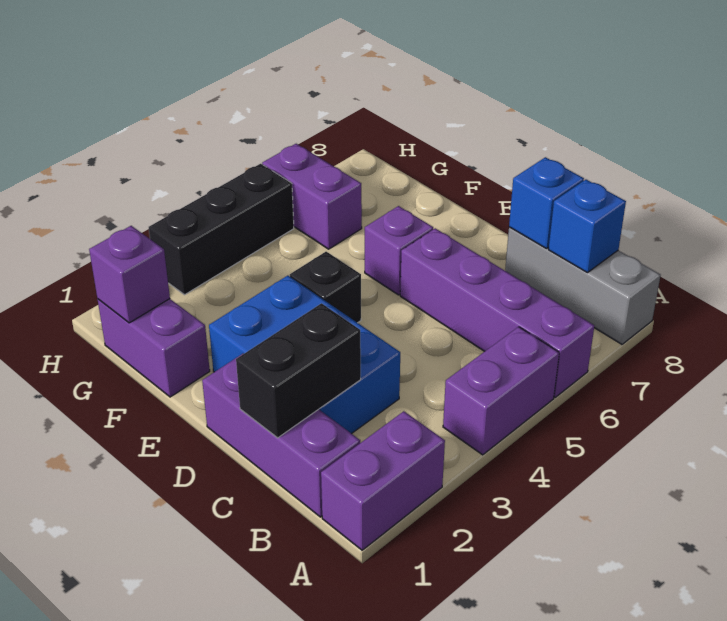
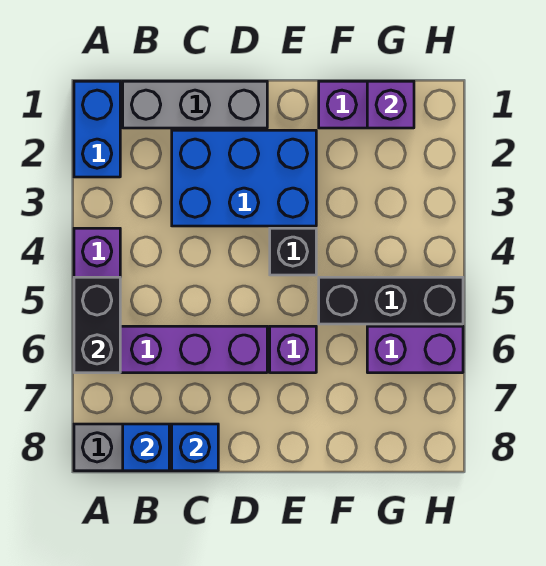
purple brick A1:A2 level 1 -> blue brick A1:A2 level 1
purple brick B1:D1 level 1 -> grey brick B1:D1 level 1
black brick C1:C2 level 2 -> black brick A5:A6 level 2
black brick H3:H5 level 1 -> black brick F5:H5 level 1

